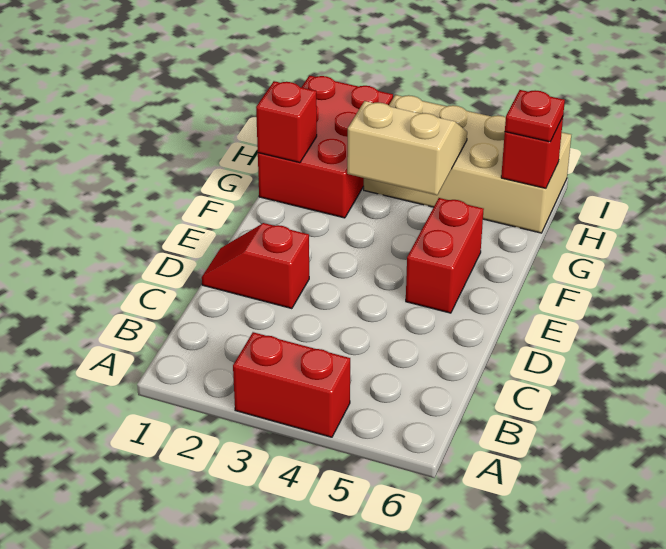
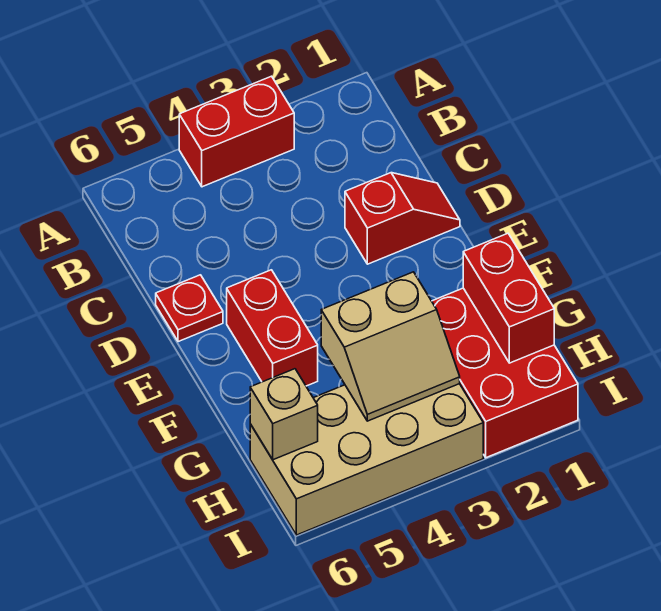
red brick G1 level 2 -> red brick G1:H1 level 2
red brick H6 level 2 -> tan brick H6 level 2
red plate H6 level 3 -> red plate D6 level 1

